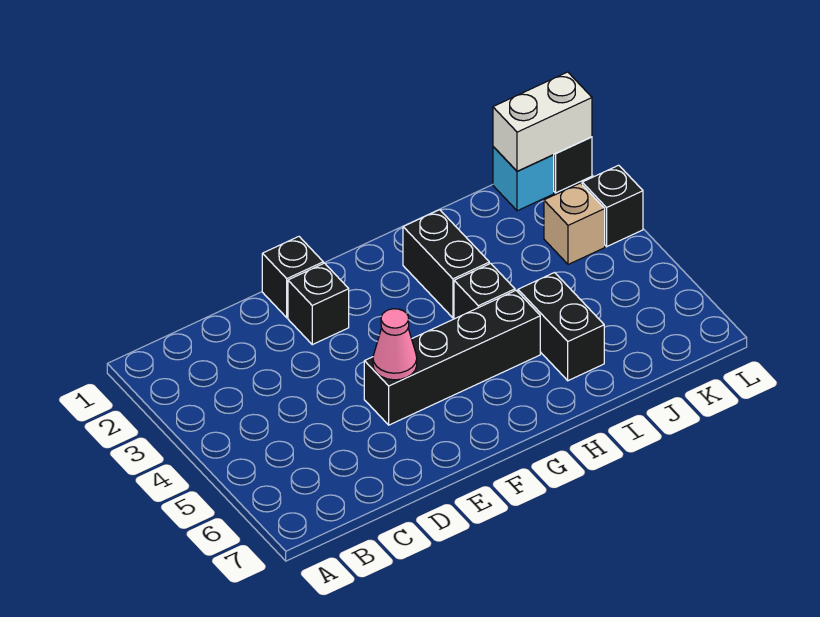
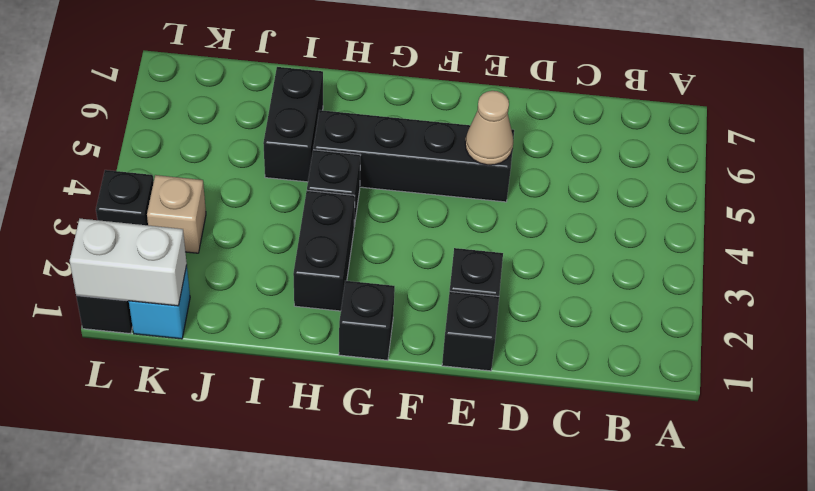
pink cone E5 level 2 -> tan cone E5 level 2
none -> black brick G1 level 1

